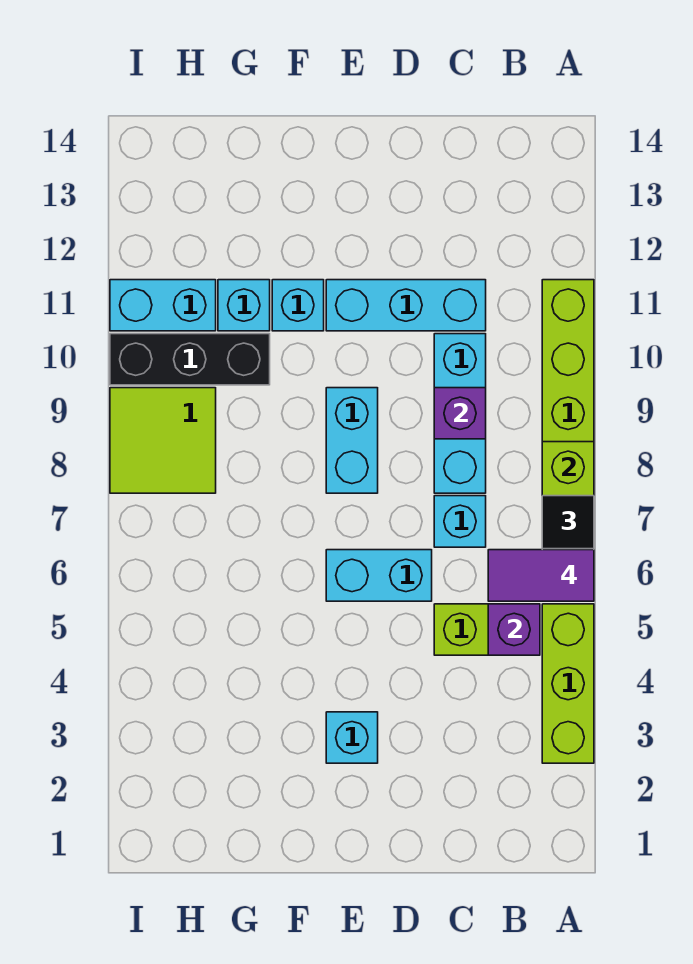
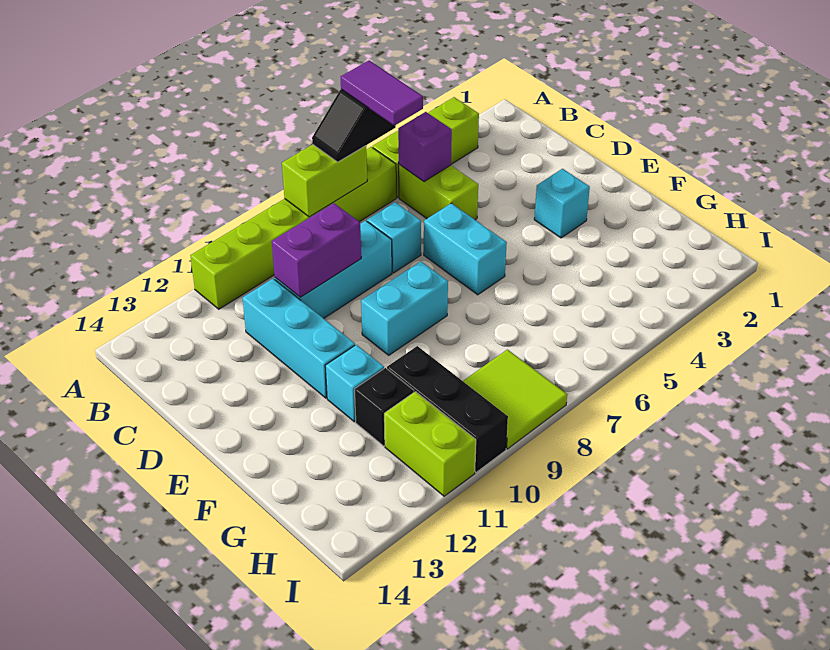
purple brick C9 level 2 -> purple brick C9:C10 level 2
cyan brick G11 level 1 -> black brick G11 level 1
cyan brick H11:I11 level 1 -> lime brick H11:I11 level 1

